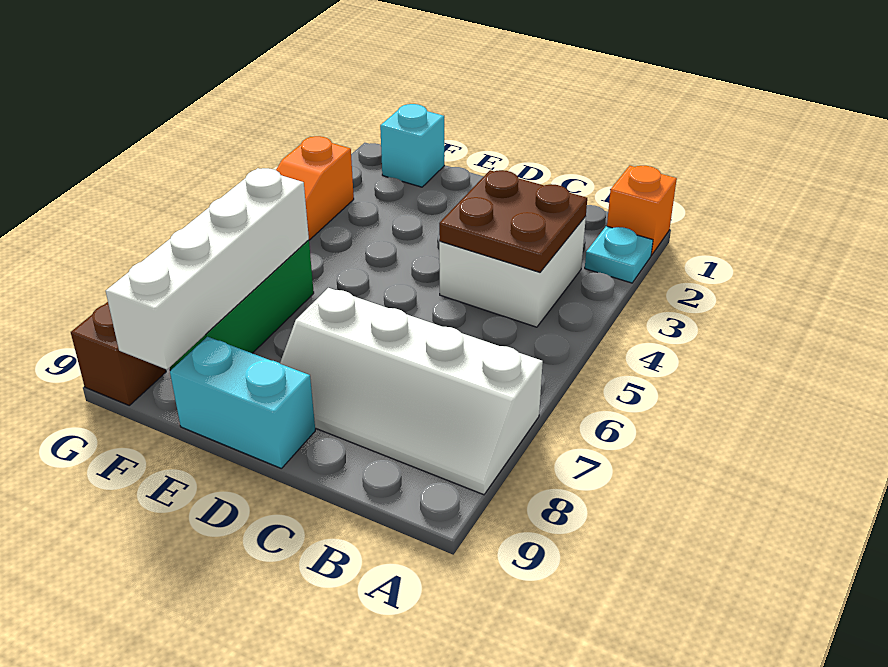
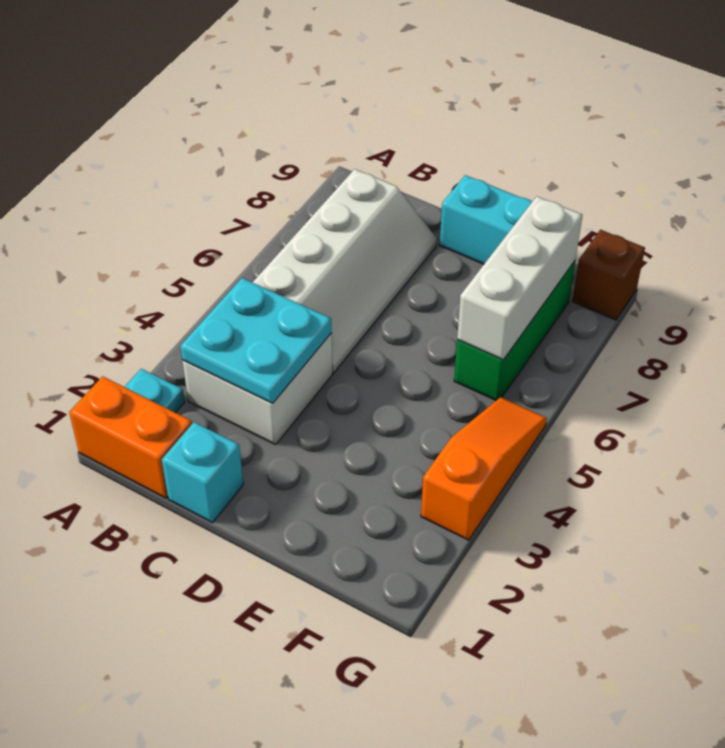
orange brick A1 level 1 -> orange brick A1:B1 level 1
white slope A7:D8 level 1 top 7 -> white slope B5:C8 level 1 top B
brown plate B3:C4 level 2 -> cyan plate B3:C4 level 2
cyan brick F1 level 1 -> cyan brick C1 level 1
white brick F6:F9 level 2 -> white brick F6:F8 level 2

